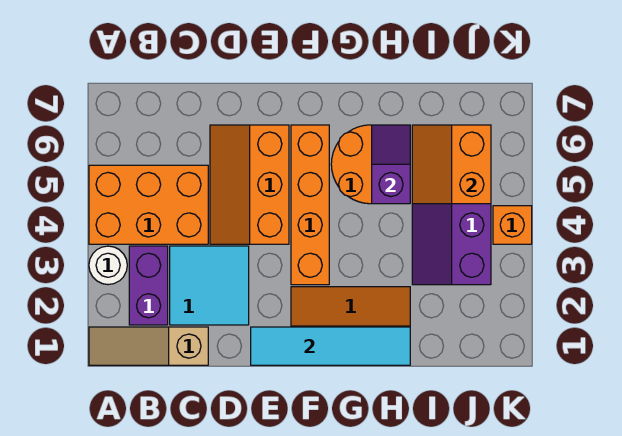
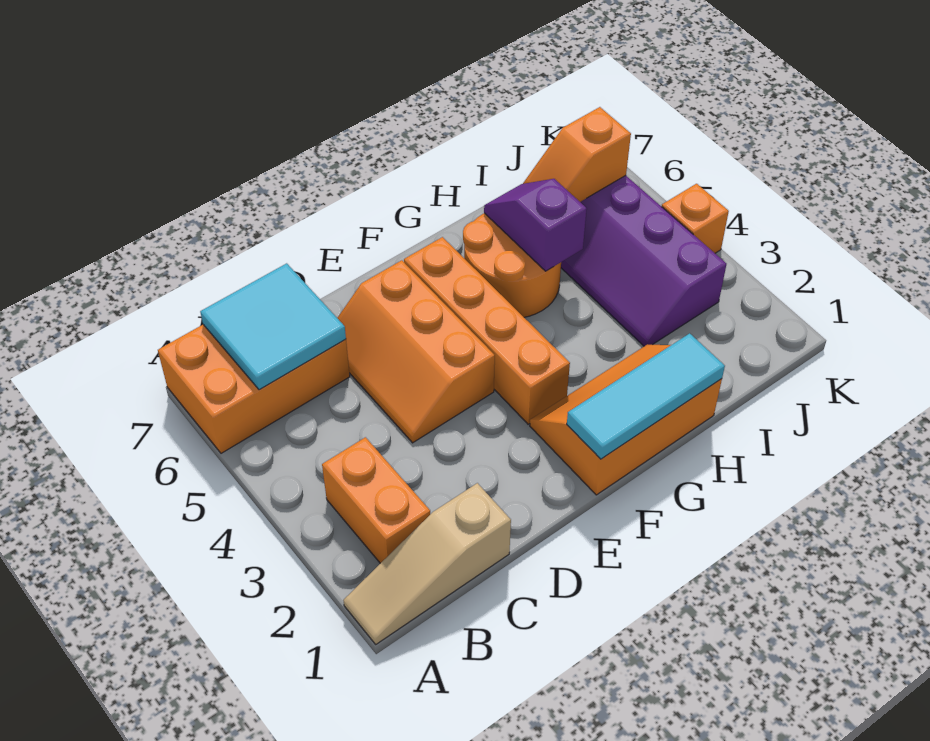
white round brick A3 level 1 -> none
orange brick A4:C5 level 1 -> orange brick A6:C7 level 1
purple brick B2:B3 level 1 -> orange brick B2:B3 level 1
cyan tile C2:D3 level 1 -> cyan tile B6:C7 level 2
cyan tile E1:H1 level 2 -> cyan tile F1:H1 level 2
orange slope I5:J6 level 2 top J -> orange slope I6:J6 level 2 top J

